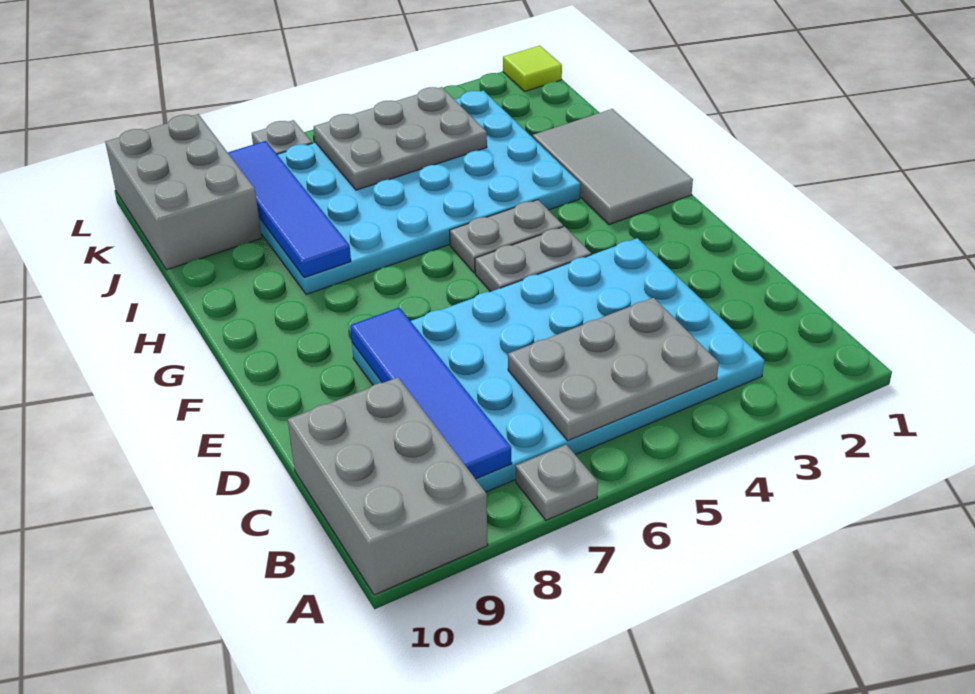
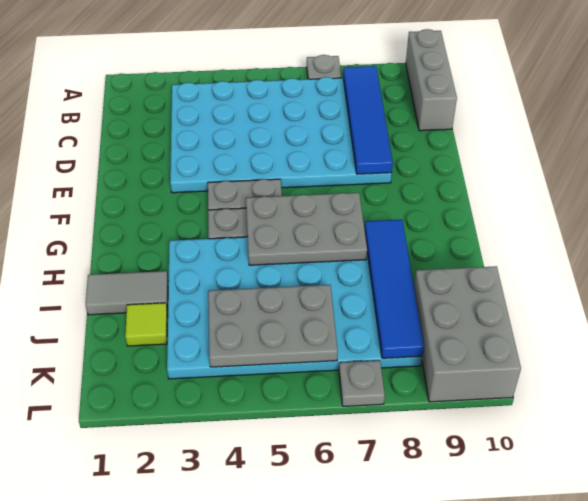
grey brick A9:C10 level 1 -> grey brick A10:C10 level 1
grey plate B4:C6 level 2 -> grey plate G5:H7 level 2
grey tile G1:I2 level 1 -> grey tile I1:I2 level 1
lime tile L1 level 1 -> lime tile J2 level 1

